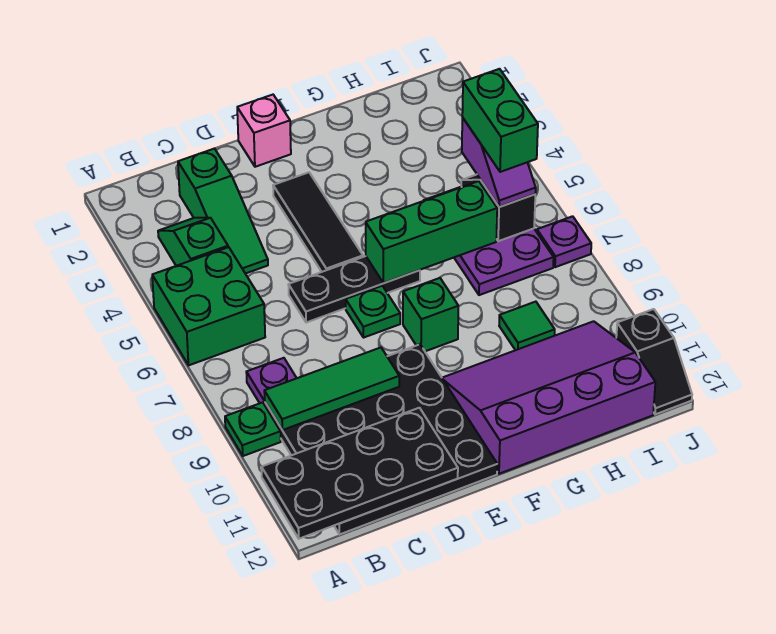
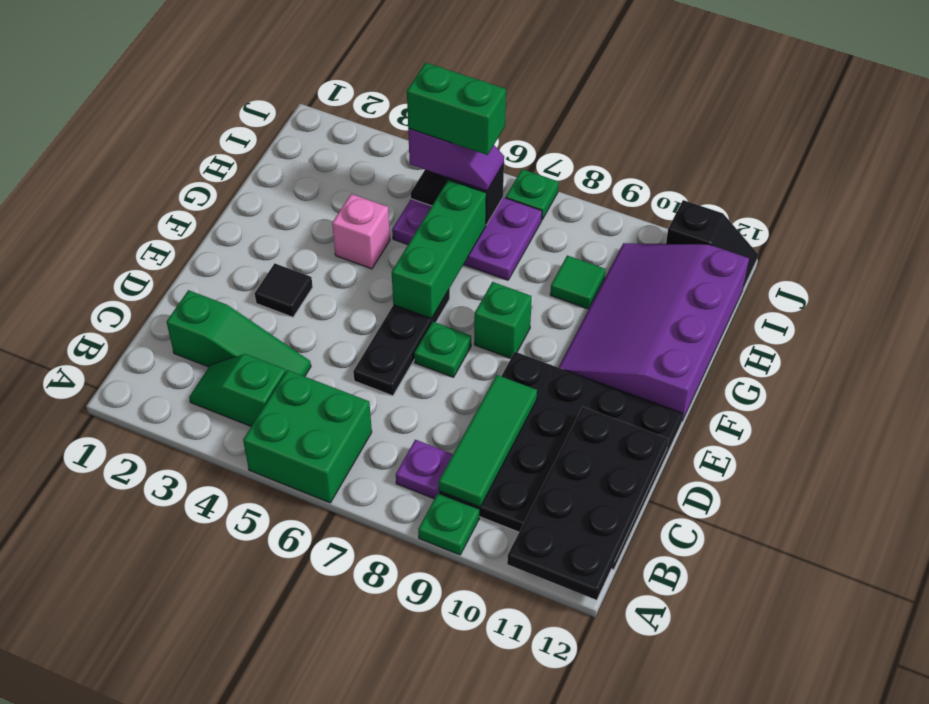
pink brick E1 level 1 -> pink brick G4 level 1
black tile E3:E5 level 1 -> black tile E3 level 1
purple plate J7 level 1 -> green plate J7 level 1

